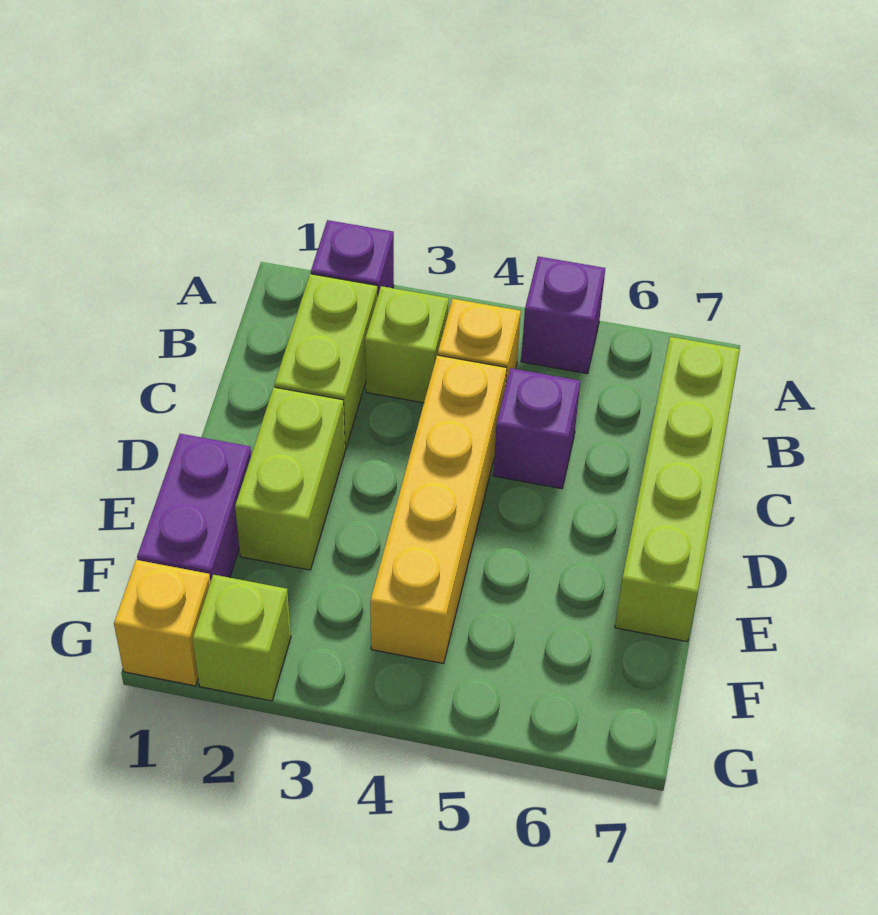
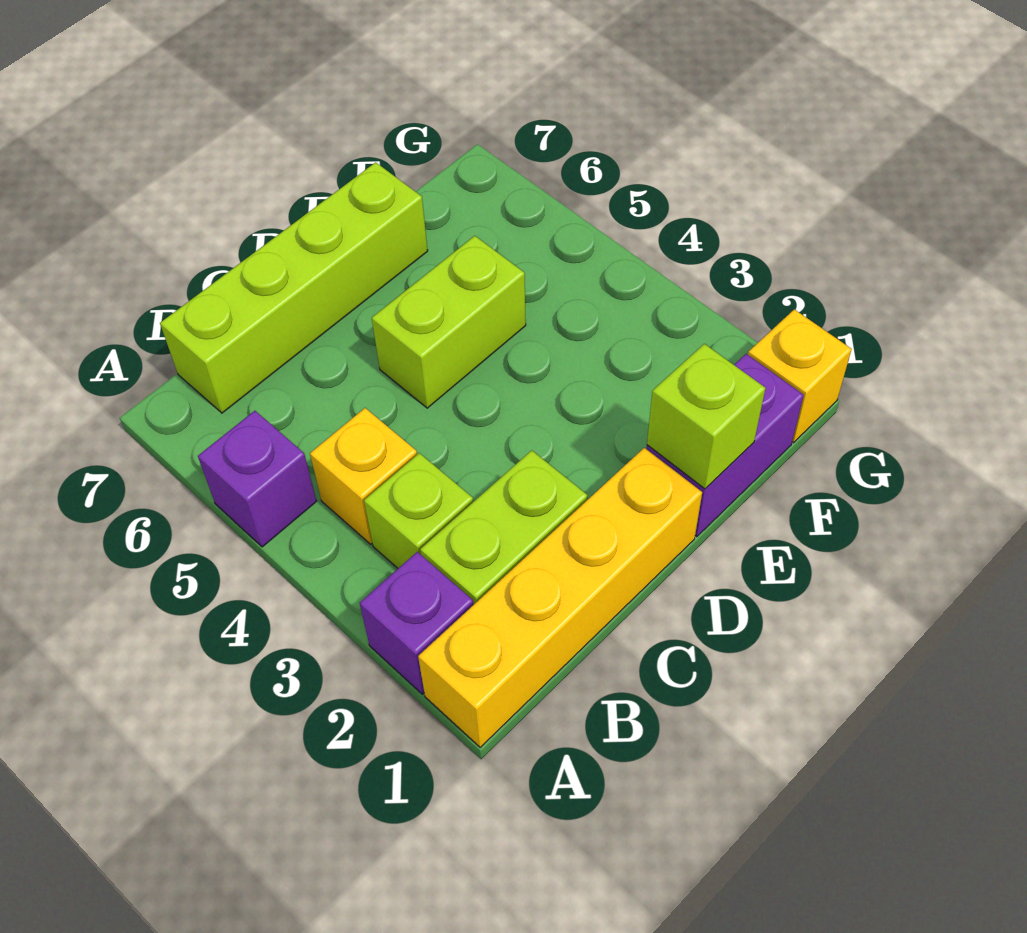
yellow brick C4:F4 level 1 -> yellow brick A1:D1 level 1
purple brick C5 level 1 -> none
lime brick D2:E2 level 1 -> lime brick D5:E5 level 1
lime brick G2 level 1 -> lime brick E1 level 2

